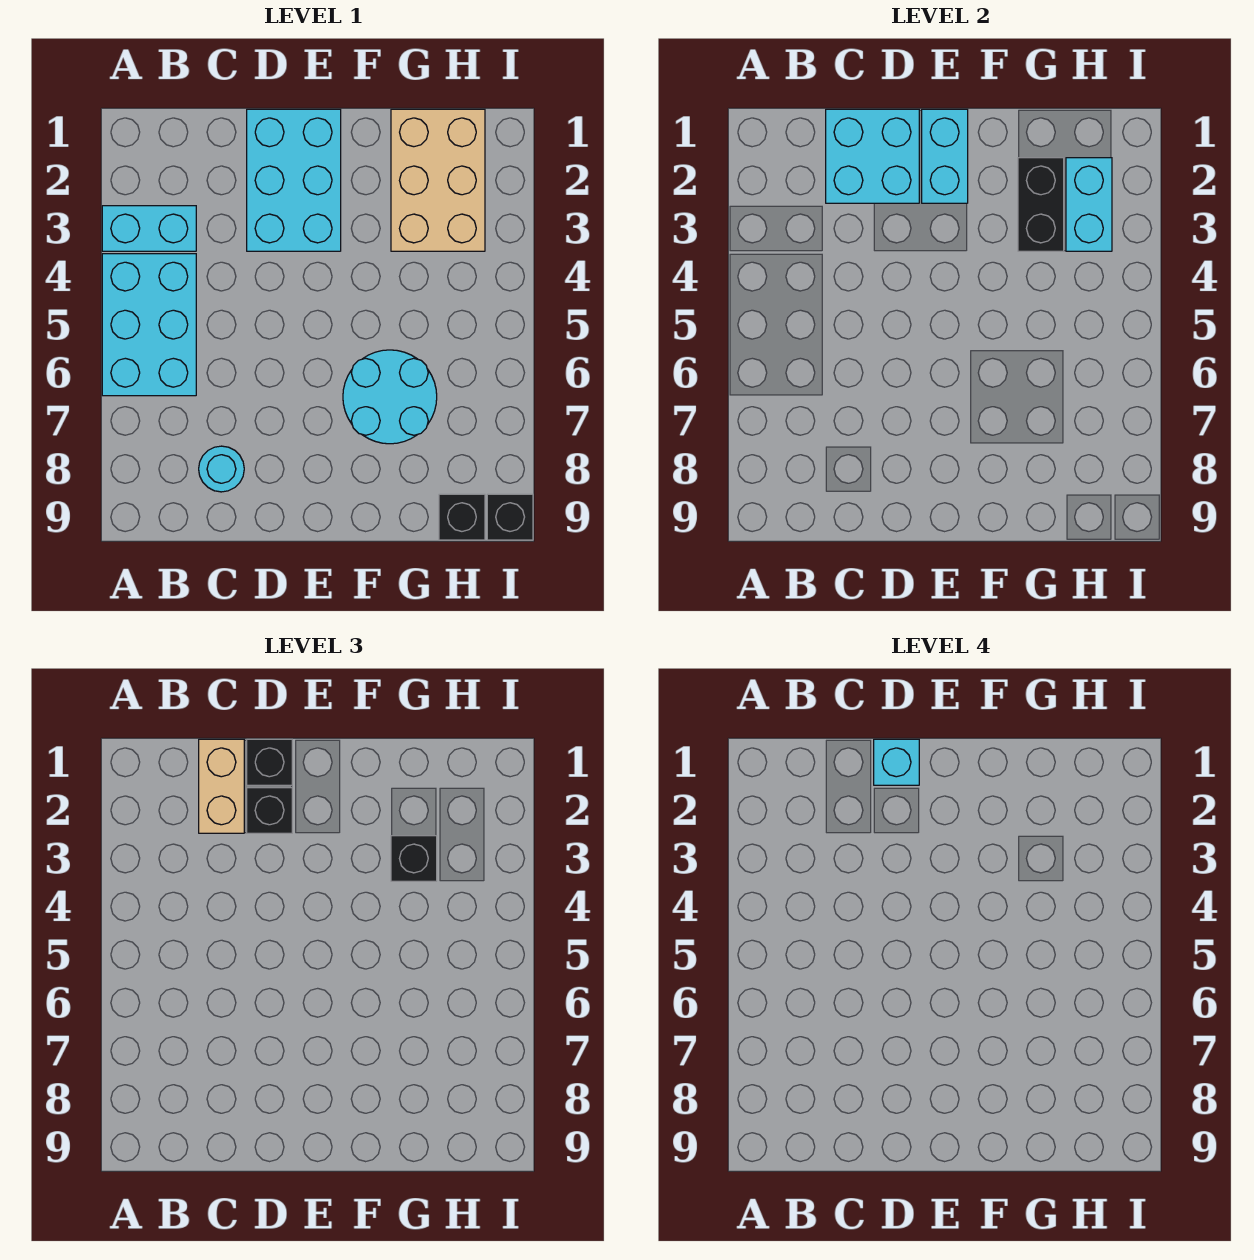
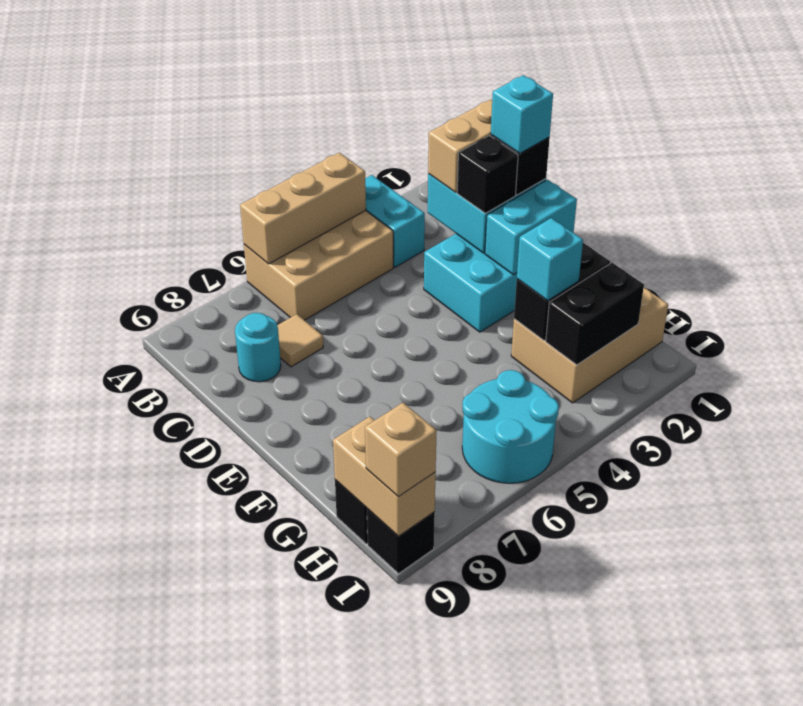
cyan brick A4:B6 level 1 -> tan brick A4:B6 level 1
none -> tan brick A4:A6 level 2
none -> tan tile C7 level 1
cyan round brick F6:G7 level 1 -> cyan round brick H5:I6 level 1
black brick G3 level 3 -> cyan brick G3 level 3
cyan brick H2:H3 level 2 -> black brick H2:H3 level 2
none -> tan brick H9:I9 level 2
none -> tan brick I9 level 3

